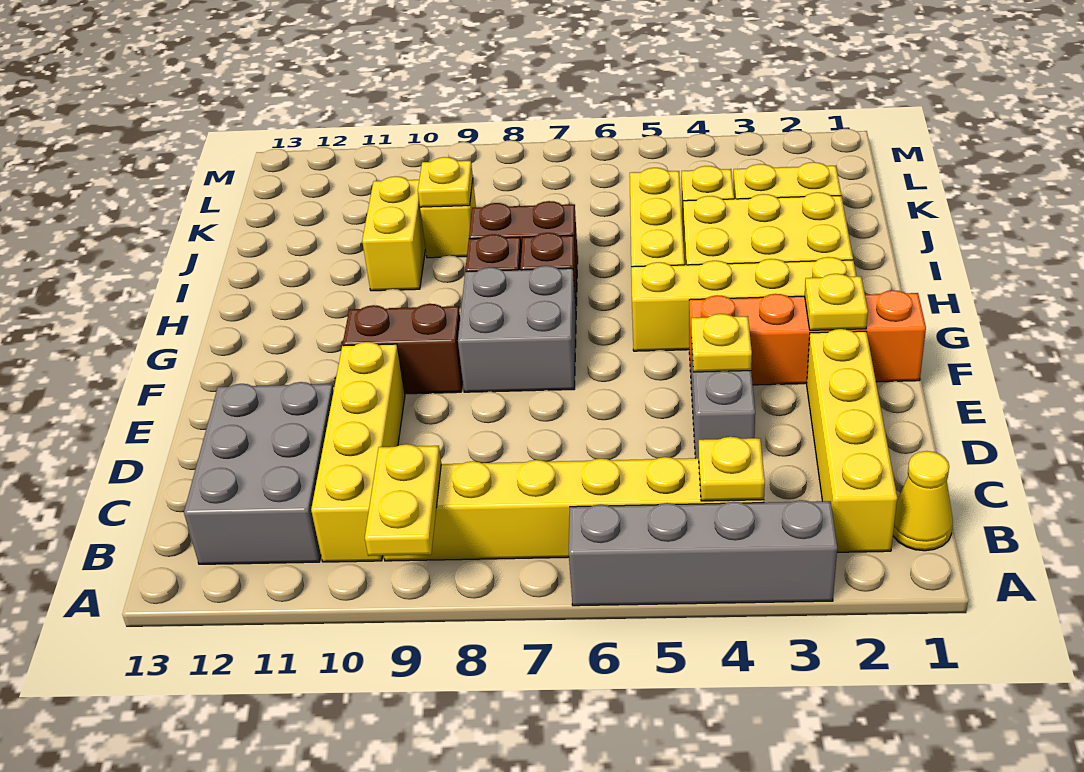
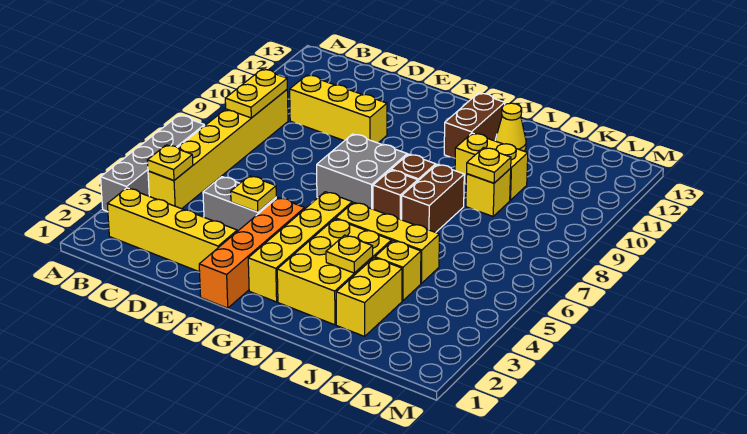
yellow plate A9:B9 level 2 -> yellow plate B8:B9 level 2
yellow cone B1 level 1 -> yellow cone I12 level 1
yellow brick B10:E10 level 1 -> yellow brick C10:E10 level 1
grey brick B11:D12 level 1 -> none
yellow plate F2 level 2 -> yellow plate I3 level 2
brown brick F9:F10 level 1 -> brown brick H11:H12 level 1

